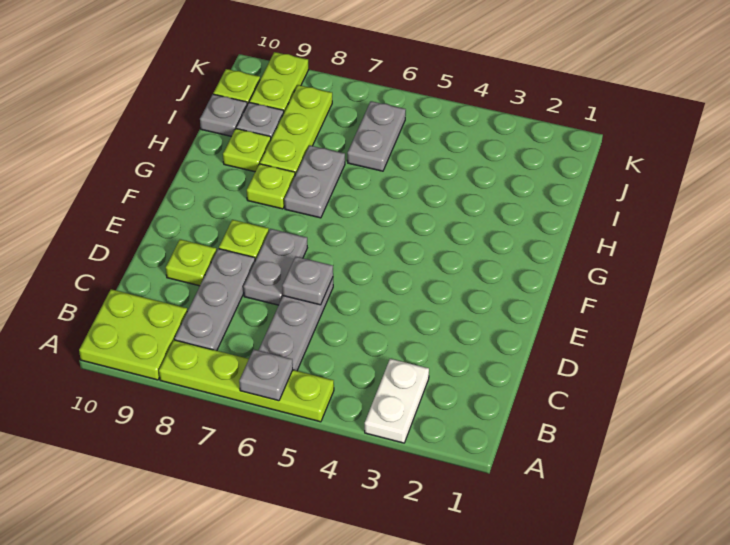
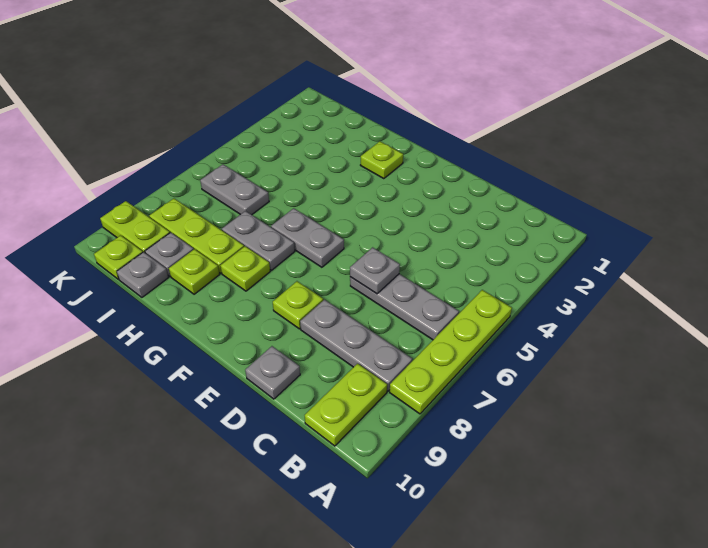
white plate A3:B3 level 1 -> none
grey plate A6 level 2 -> grey plate D10 level 1
lime plate A9:B10 level 1 -> lime plate B9:B10 level 1
grey plate D7:E7 level 1 -> grey plate F6:G6 level 1
lime plate D9 level 1 -> lime plate G2 level 1

